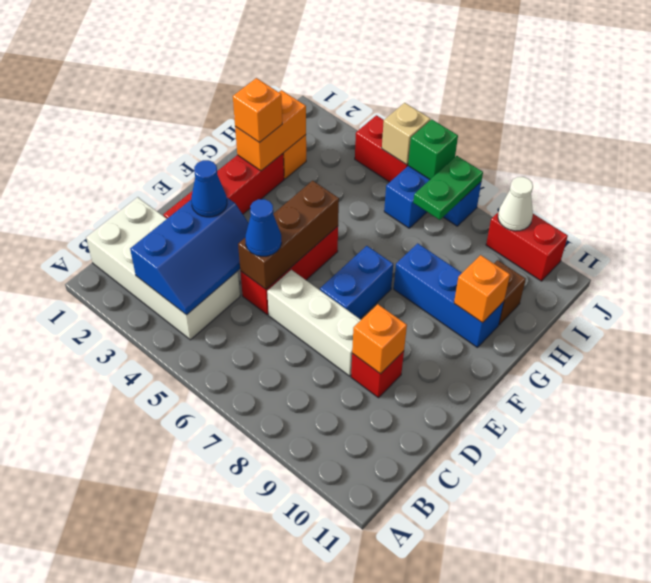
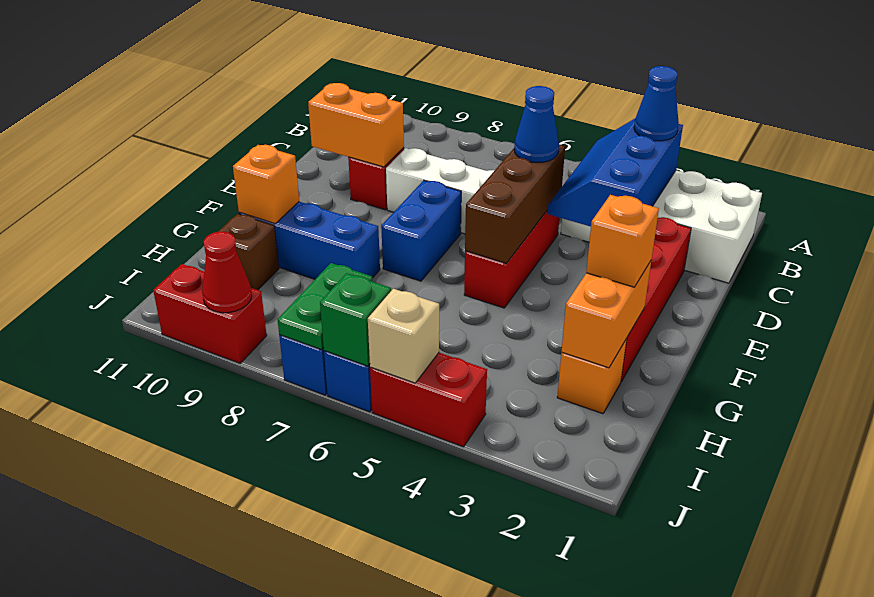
blue cone D3 level 3 -> blue cone B3 level 3
orange brick D9 level 2 -> orange brick D9:D10 level 2
white cone J9 level 2 -> red cone J9 level 2

